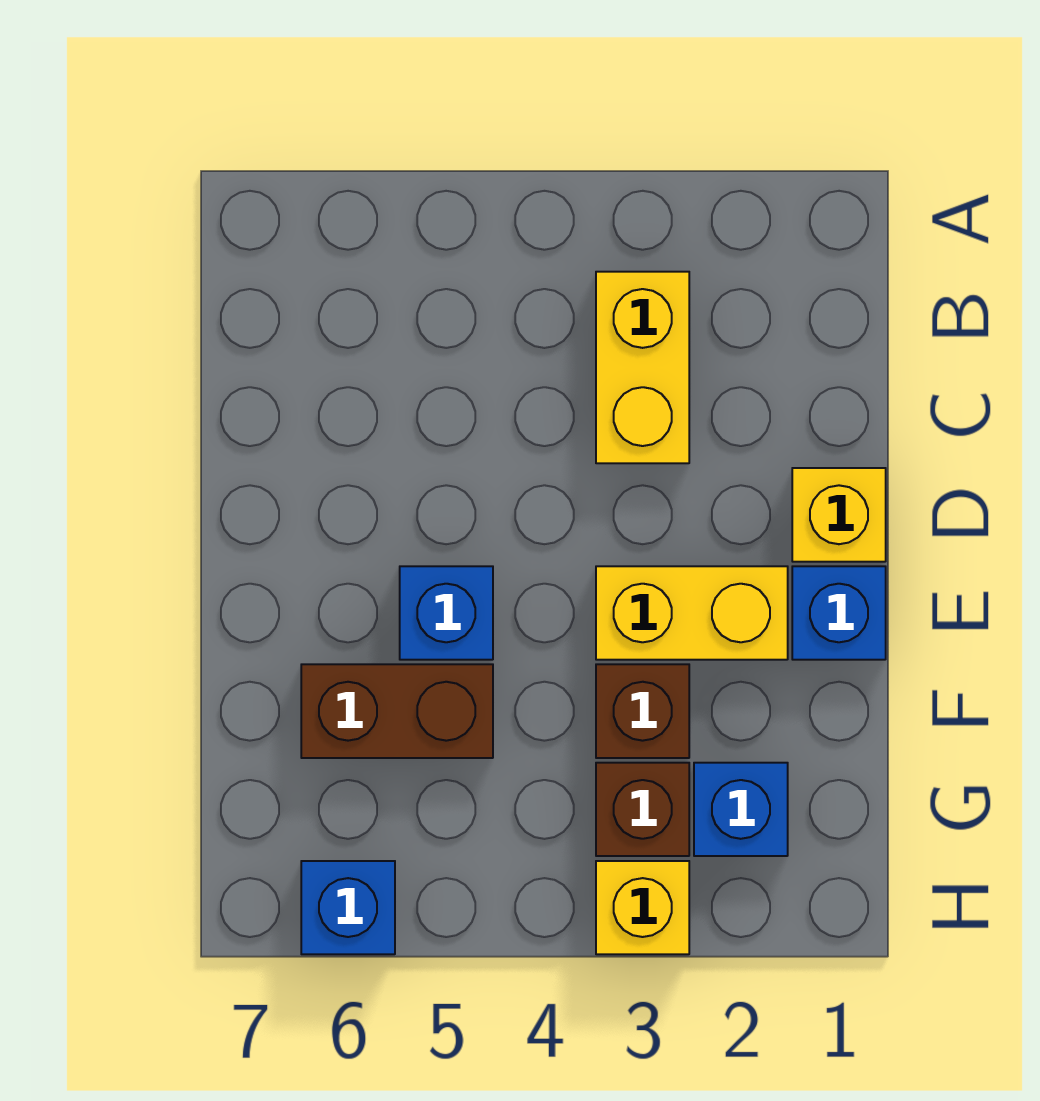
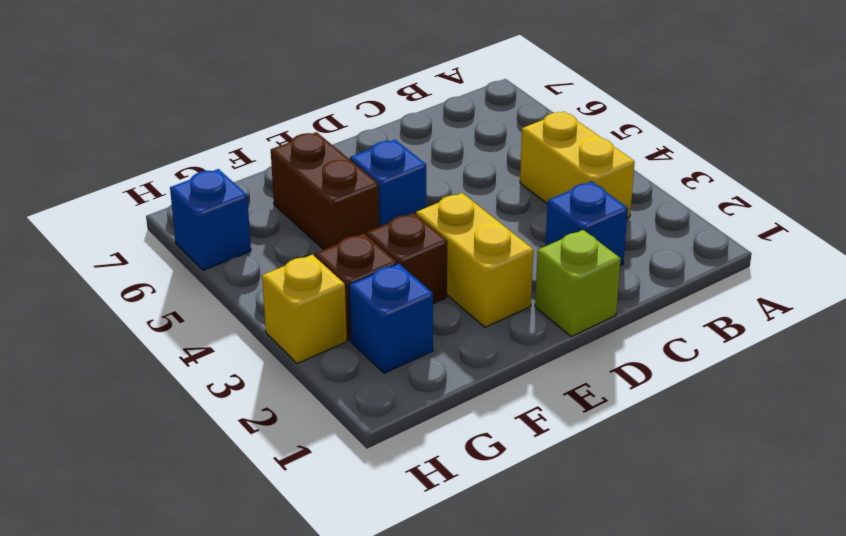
yellow brick B3:C3 level 1 -> yellow brick B3:B4 level 1
yellow brick D1 level 1 -> lime brick D1 level 1
blue brick E1 level 1 -> blue brick C2 level 1

